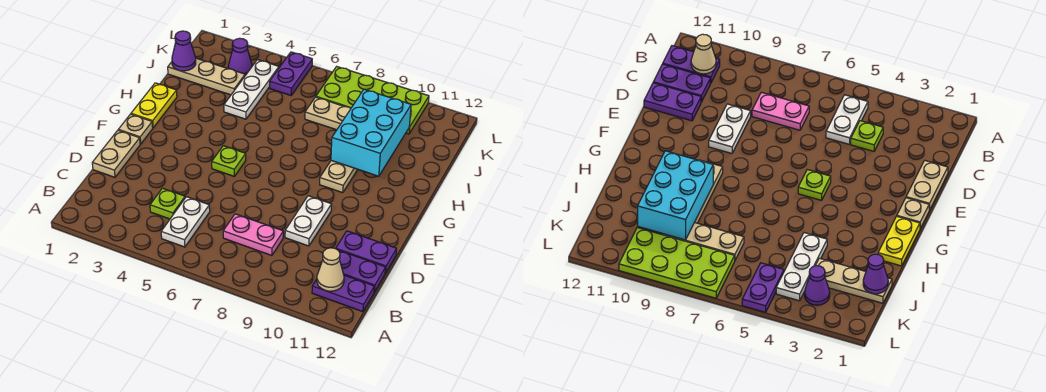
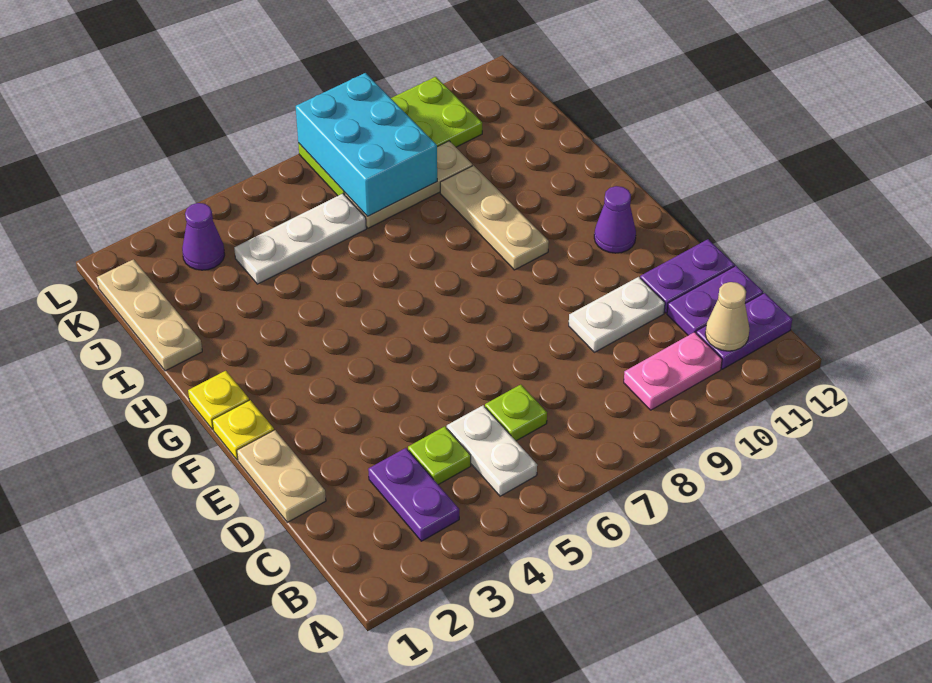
pink plate C7:C8 level 1 -> pink plate B9:B10 level 1
white plate D9:E9 level 1 -> white plate D9:D10 level 1
tan plate F1 level 1 -> yellow plate F1 level 1
lime plate F5 level 1 -> lime plate C6 level 1
yellow plate G1:H1 level 1 -> yellow plate G1 level 1
cyan brick H9:J10 level 2 -> cyan brick J7:L8 level 2
white plate I4:K4 level 1 -> white plate J4:J6 level 1
tan plate J1:J3 level 1 -> tan plate I1:K1 level 1
purple cone J1 level 2 -> purple cone F11 level 1
purple plate K5:L5 level 1 -> purple plate B3:C3 level 1

